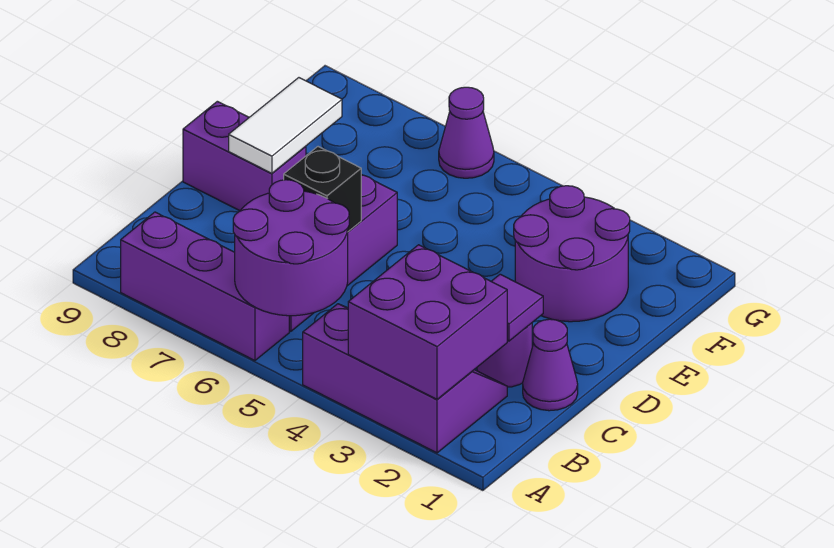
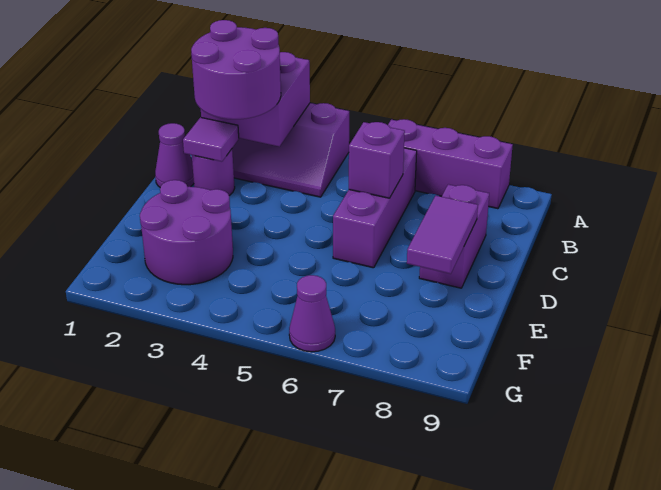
purple round brick A5:B6 level 2 -> purple round brick B2:C3 level 3
black brick C6 level 2 -> purple brick C6 level 2
purple brick D8:D9 level 1 -> purple brick C8:D8 level 1
white tile D8:E8 level 2 -> purple tile D8:E8 level 2

